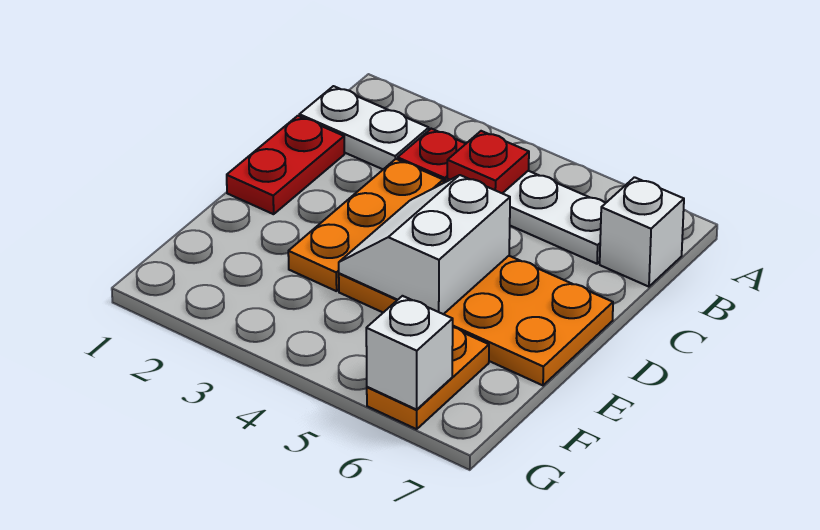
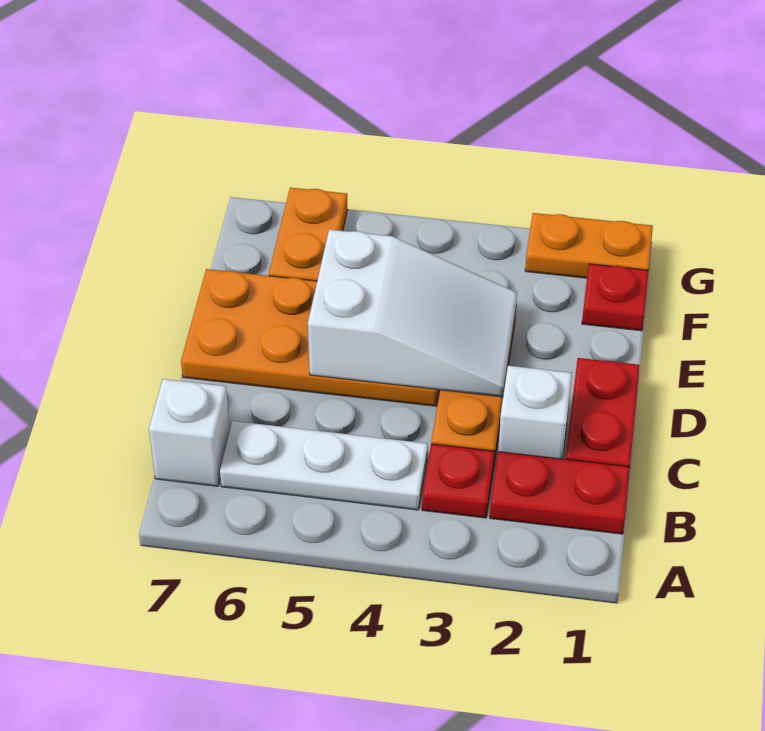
white plate B1:B2 level 1 -> red plate B1:B2 level 1
red plate B4 level 2 -> red plate F1 level 1
white slope D4:E5 level 2 top 5 -> white slope D3:E5 level 2 top 5
none -> orange plate G1:G2 level 1
white brick G6 level 2 -> white brick C2 level 1

